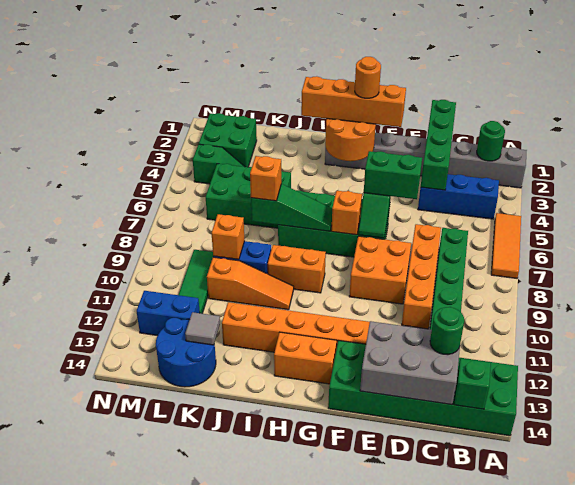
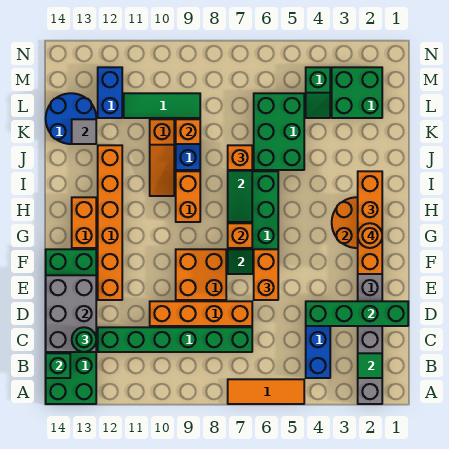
green round brick B2 level 2 -> green tile B2 level 2
green brick E6:F6 level 3 -> orange brick E6:F6 level 3

